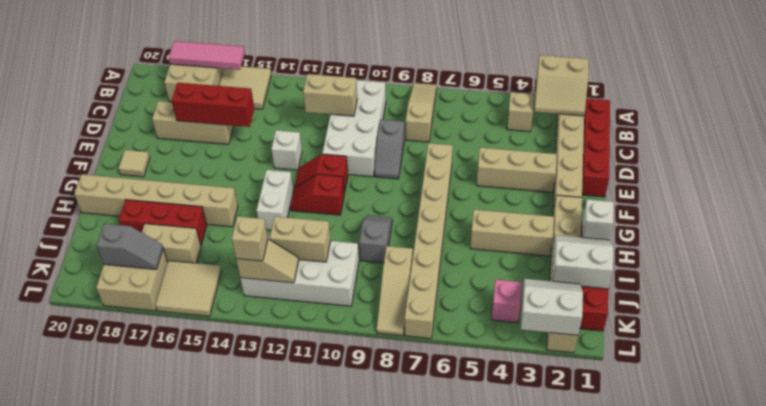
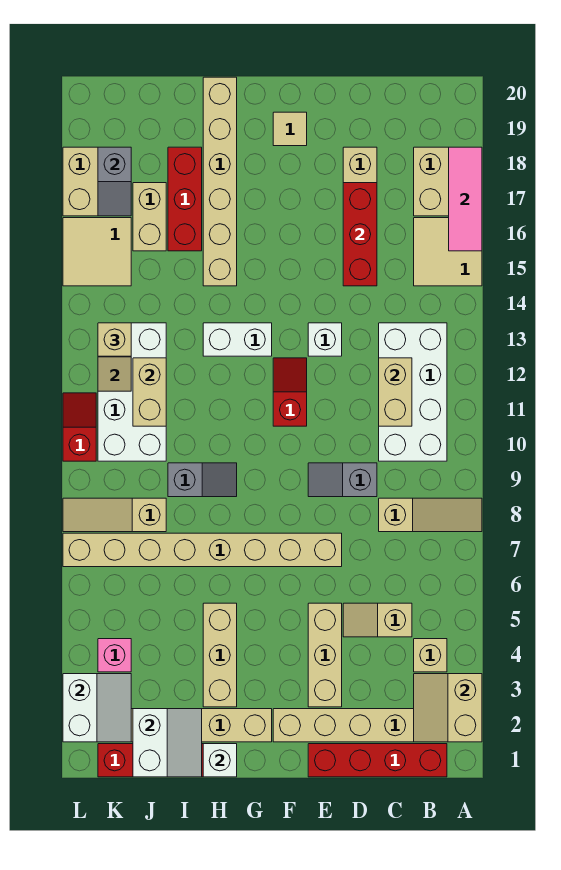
white brick B10:E11 level 1 -> white brick B10:C13 level 1
none -> tan slope C5:D5 level 1 top C
red slope G11:G12 level 1 top 11 -> red slope L10:L11 level 1 top 10

